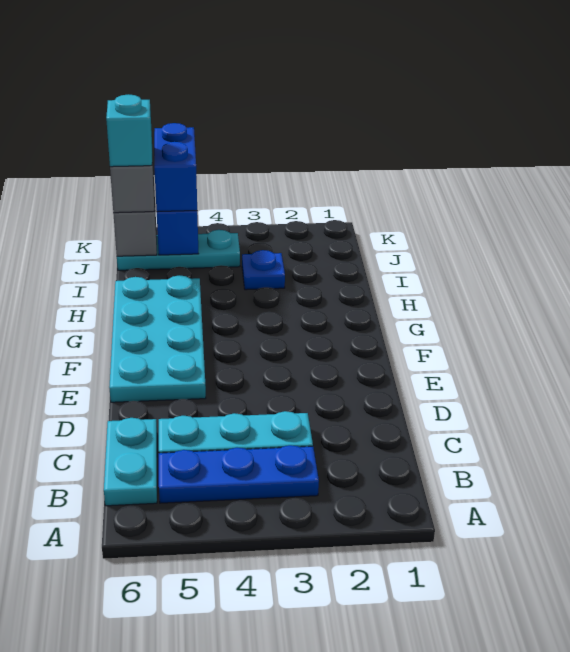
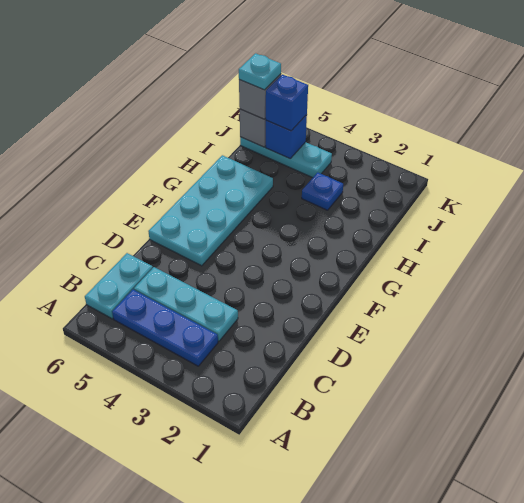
blue brick J5:K5 level 3 -> blue brick J5 level 3
cyan brick J6 level 4 -> cyan plate J6 level 4

